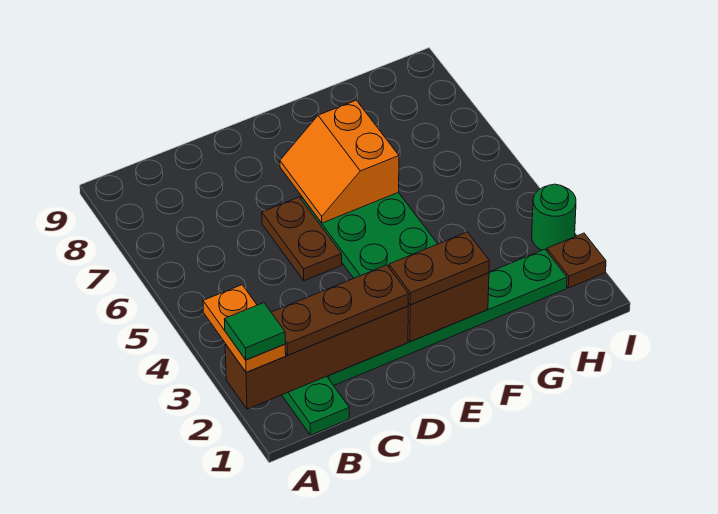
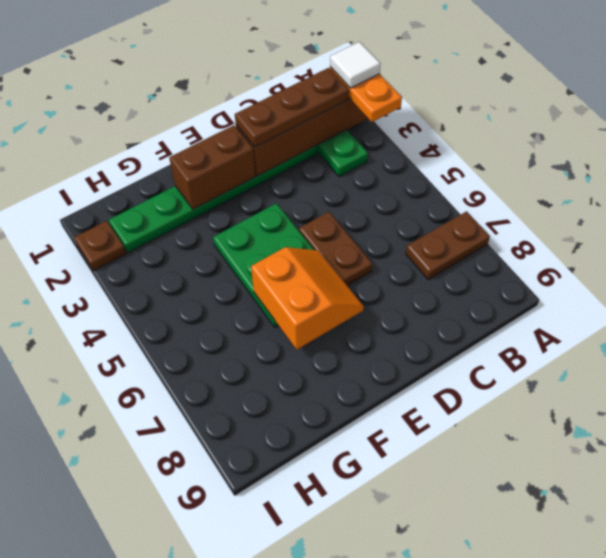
green tile A2 level 4 -> white tile A2 level 4
brown plate E2:F2 level 3 -> brown plate A7:B7 level 1
green round brick I3 level 1 -> none

